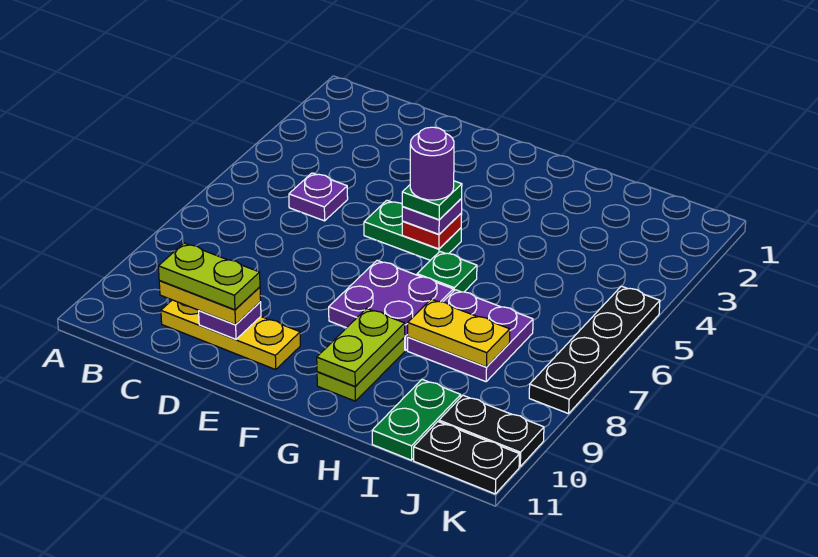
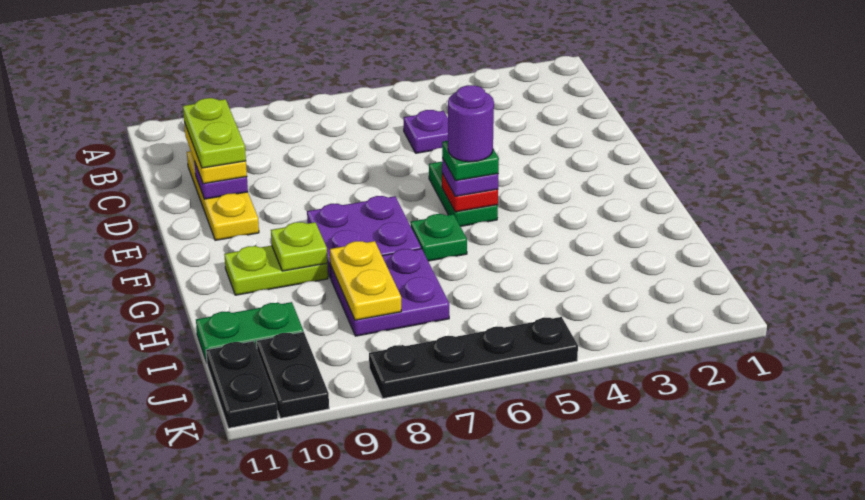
lime plate G9:G10 level 2 -> lime plate G9 level 2

